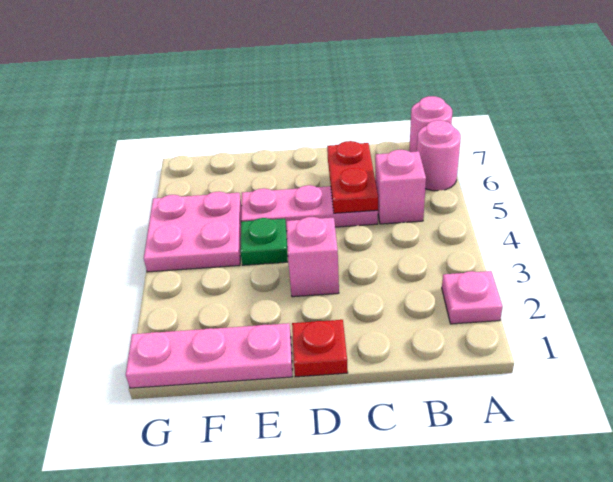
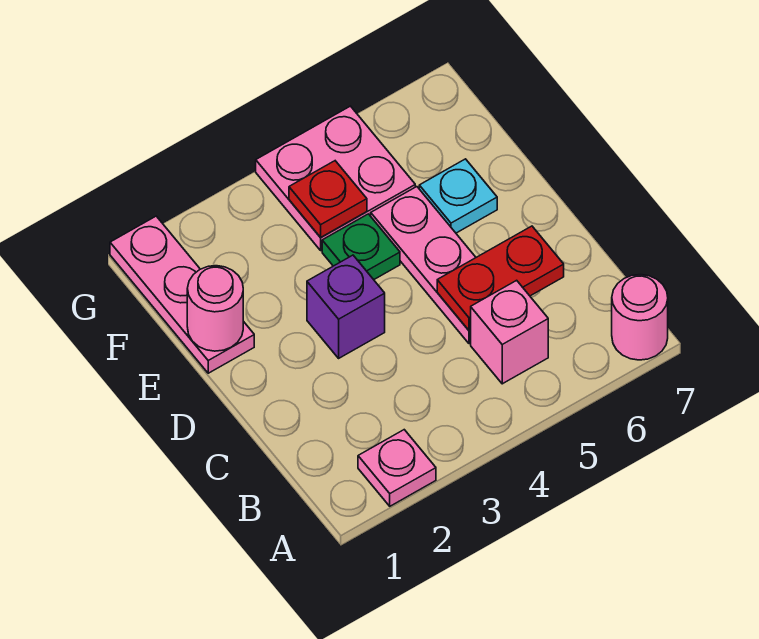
pink round brick A6 level 1 -> pink round brick E1 level 2
red plate D1 level 1 -> red plate F4 level 2
pink brick D3 level 1 -> purple brick D3 level 1
none -> cyan plate E6 level 1

